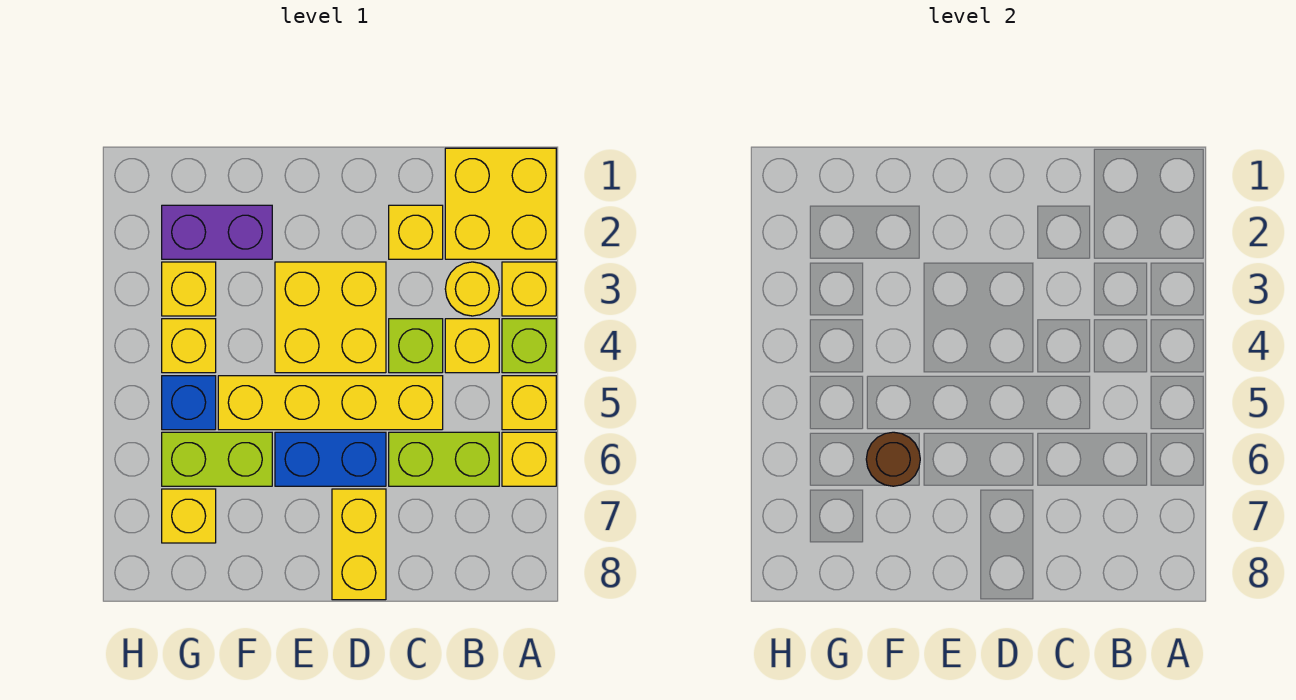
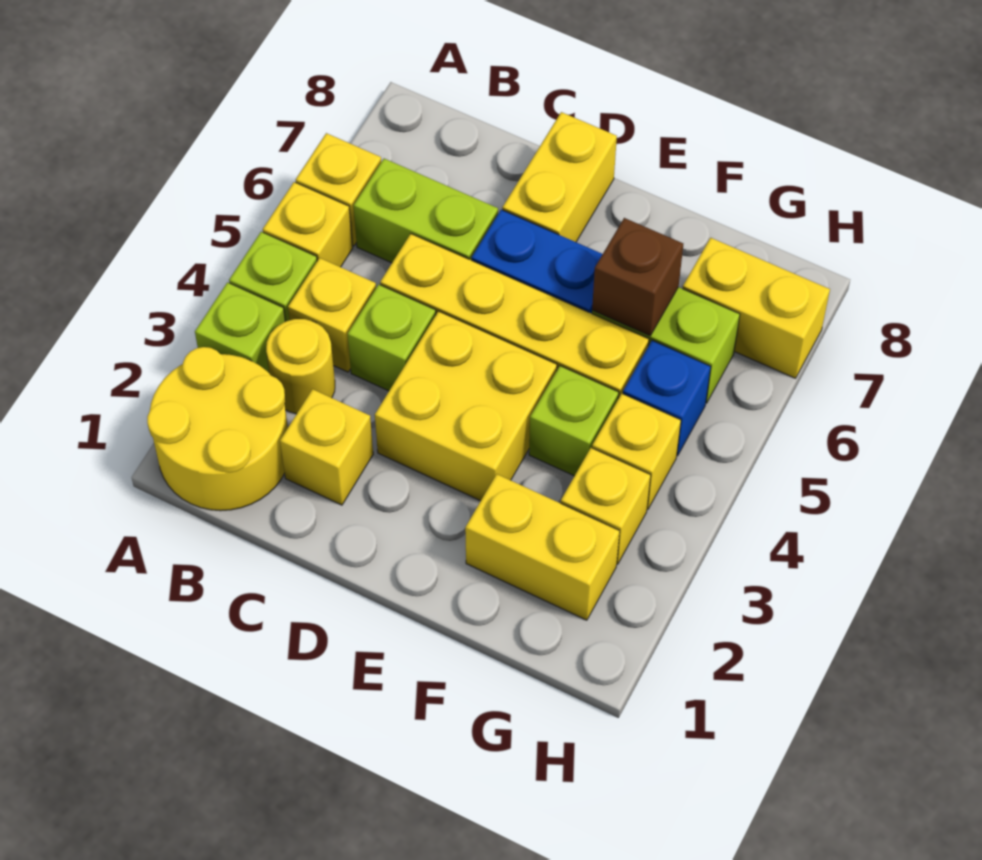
yellow brick A1:B2 level 1 -> yellow round brick A1:B2 level 1
yellow brick A3 level 1 -> lime brick A3 level 1
purple brick F2:G2 level 1 -> yellow brick F2:G2 level 1
none -> lime brick F4 level 1
brown round brick F6 level 2 -> brown brick F6 level 2
yellow brick G7 level 1 -> yellow brick G7:H7 level 1

